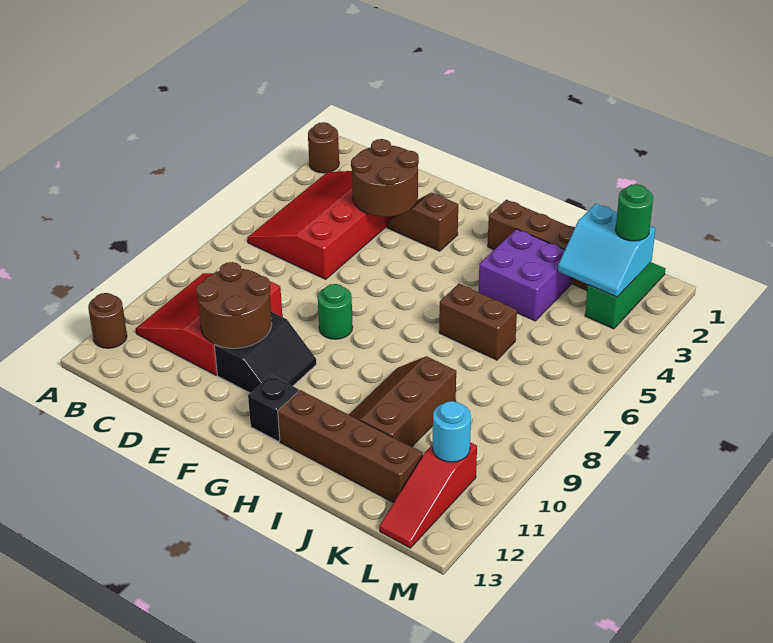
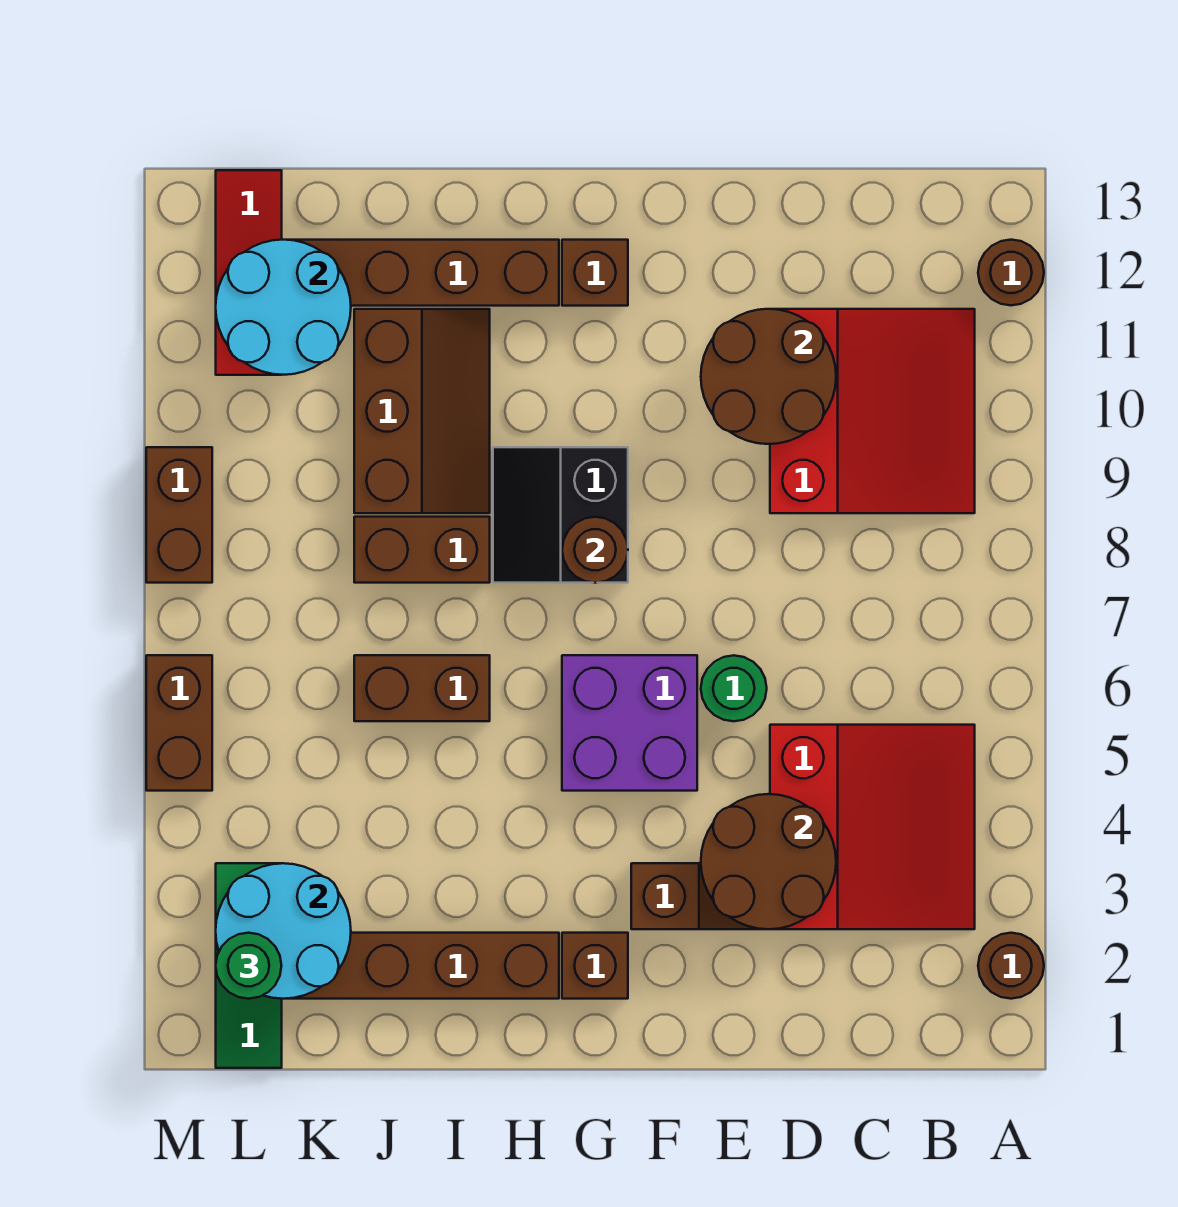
red slope B3:D6 level 1 top D -> red slope B3:D5 level 1 top D
black slope E10:F11 level 1 top E -> black slope G8:H9 level 1 top G
green round brick F8 level 1 -> green round brick E6 level 1
none -> brown brick G2 level 1
none -> brown round brick G8 level 2
black brick G12 level 1 -> brown brick G12 level 1
purple brick I3:J4 level 1 -> purple brick F5:G6 level 1
none -> brown brick I8:J8 level 1
cyan slope K2:L3 level 2 top 2 -> cyan round brick K2:L3 level 2
cyan round brick L11 level 2 -> cyan round brick K11:L12 level 2
none -> brown brick M5:M6 level 1
none -> brown brick M8:M9 level 1

